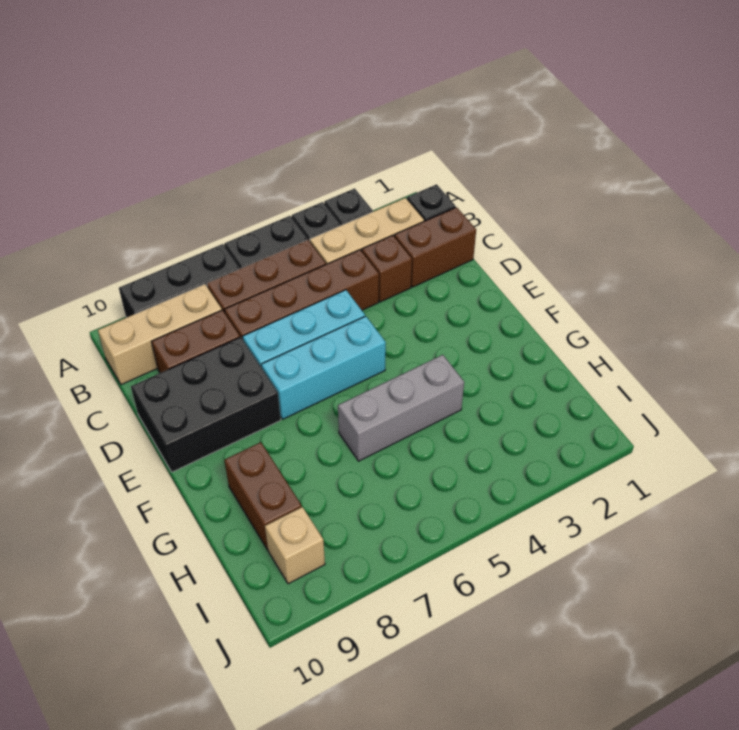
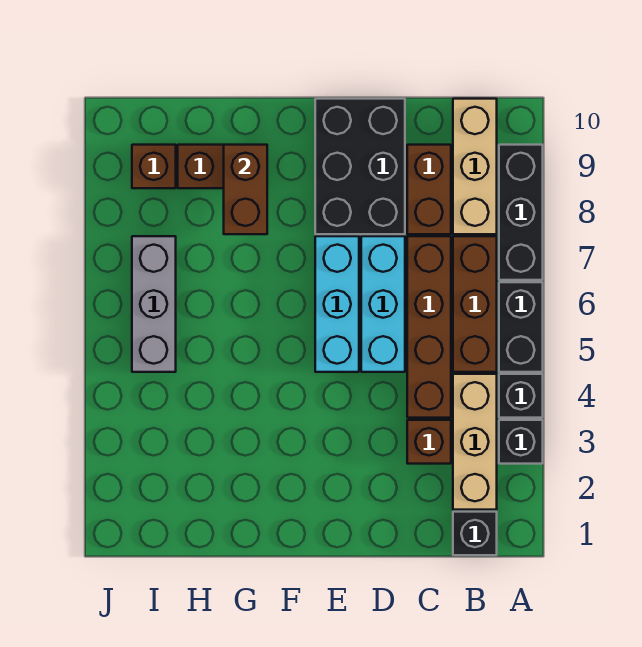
brown brick C1:C2 level 1 -> brown brick G8:G9 level 2
grey brick G4:G6 level 1 -> grey brick I5:I7 level 1
tan brick I9 level 1 -> brown brick I9 level 1

